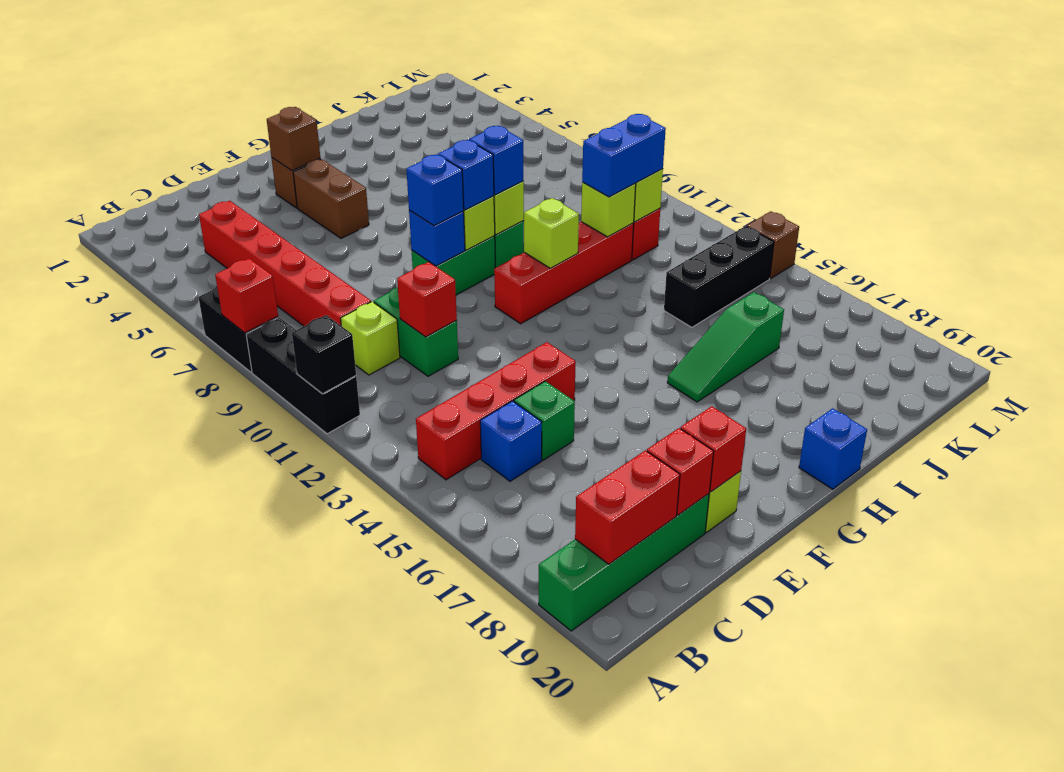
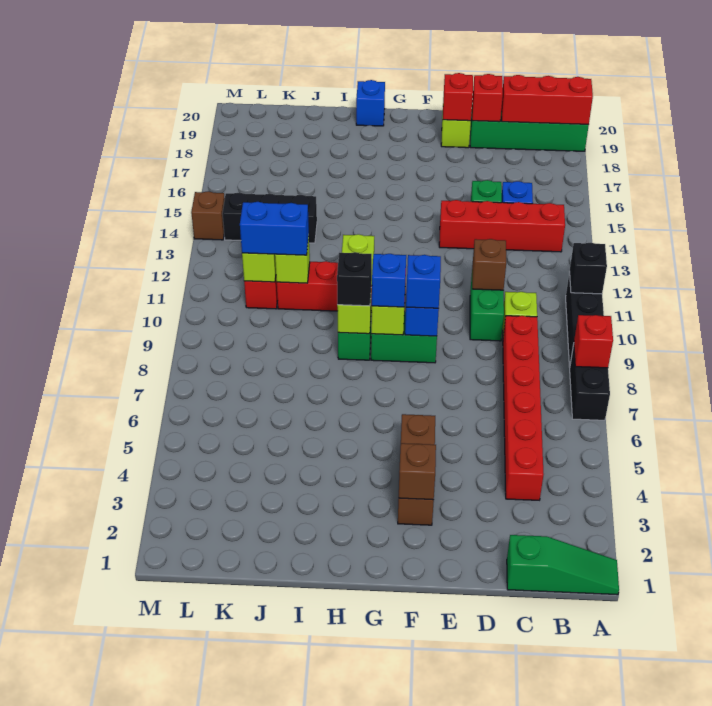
red brick B19:C19 level 2 -> red brick A19:C19 level 2
red brick D11 level 2 -> brown brick D11 level 2
blue brick H9 level 3 -> black brick H9 level 3
green slope H16:J16 level 1 top J -> green slope A1:C1 level 1 top C

